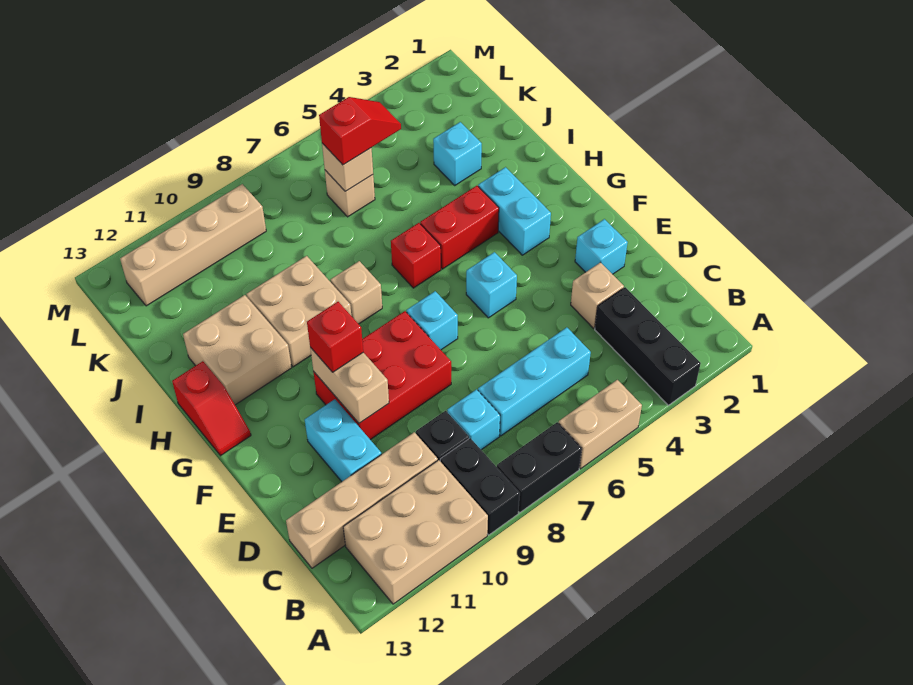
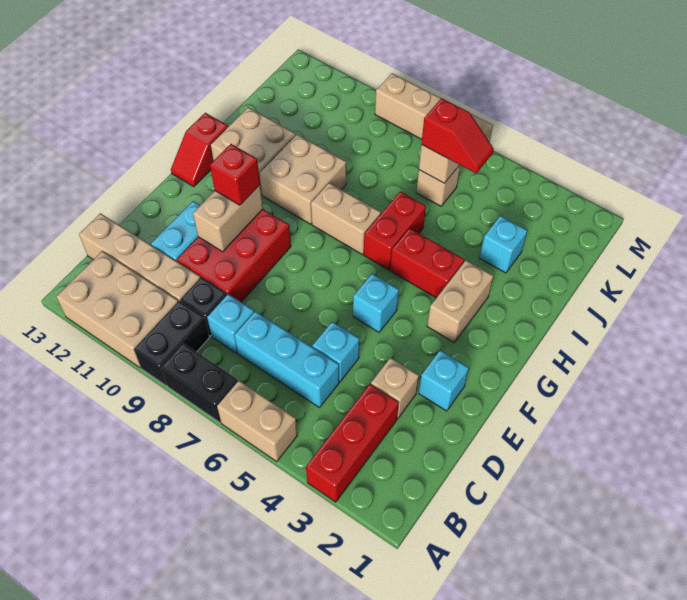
black brick A3:C3 level 1 -> red brick A3:C3 level 1
red brick E8:F10 level 1 -> red brick D9:F10 level 1
cyan brick F7 level 1 -> cyan brick D5 level 1
cyan brick G3:H3 level 1 -> tan brick G3:H3 level 1
red brick H6 level 1 -> red brick H6:I6 level 1
tan brick H8 level 1 -> tan brick H7:H8 level 1
tan brick L9:L12 level 1 -> tan brick M6:M9 level 1

